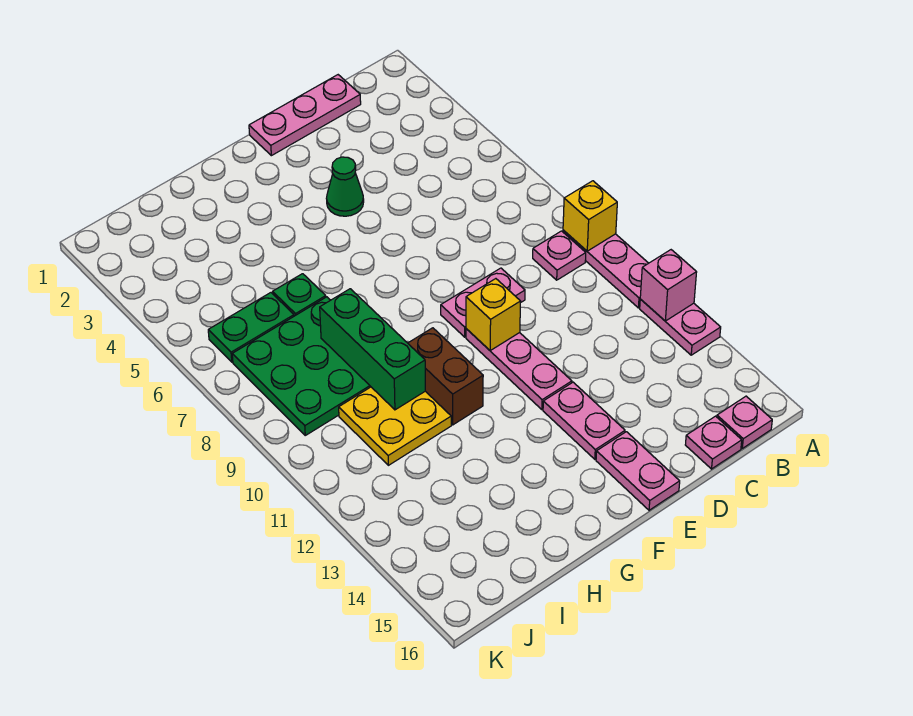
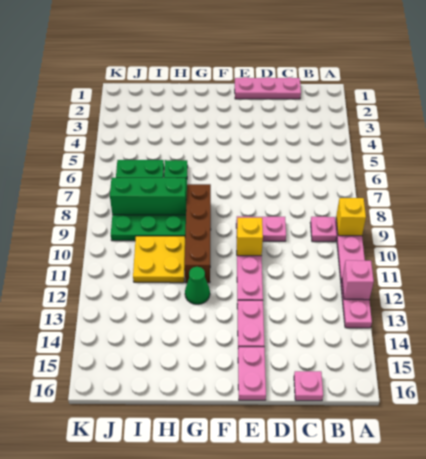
pink plate B16 level 1 -> none
green cone E4 level 1 -> green cone G12 level 1
brown brick G10:G11 level 1 -> brown brick G8:G11 level 1
green brick H8:H10 level 2 -> green brick H8:J8 level 2

